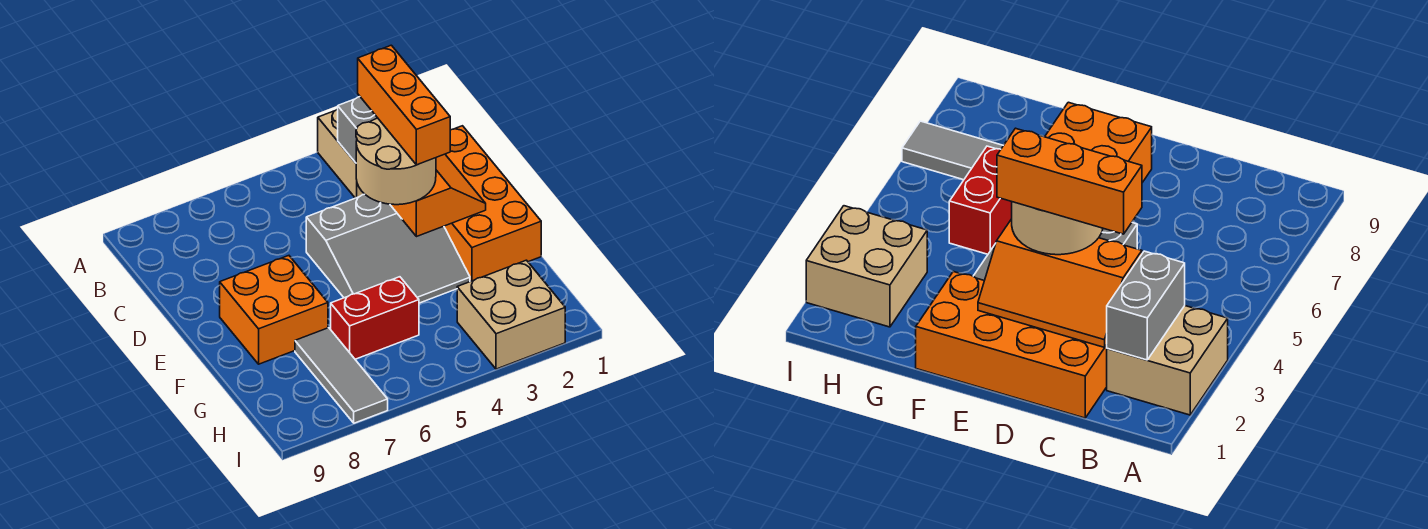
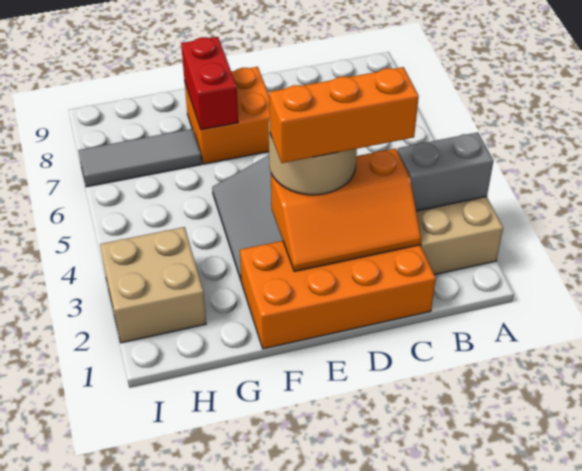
grey brick B2:B3 level 2 -> grey brick A3:B3 level 2
red brick G5:G6 level 1 -> red brick F7:F8 level 2

